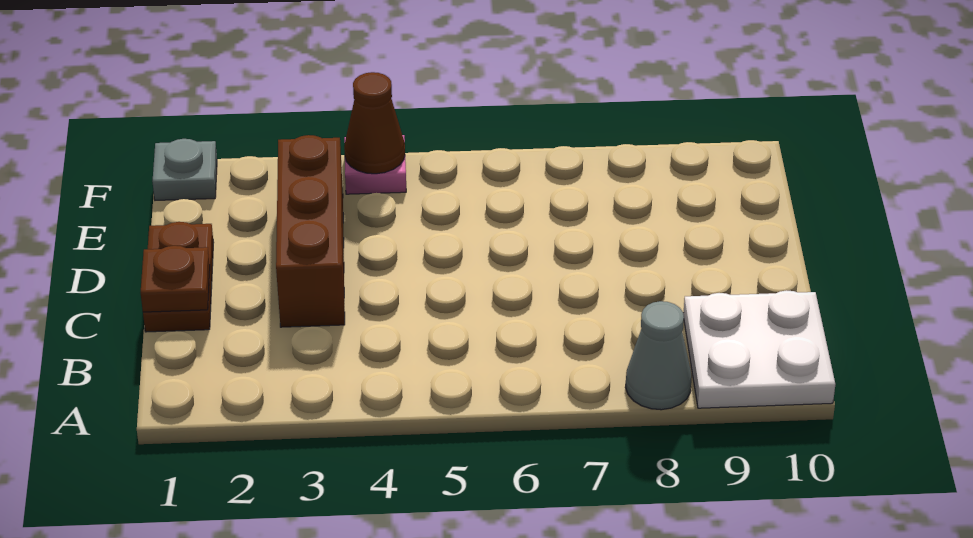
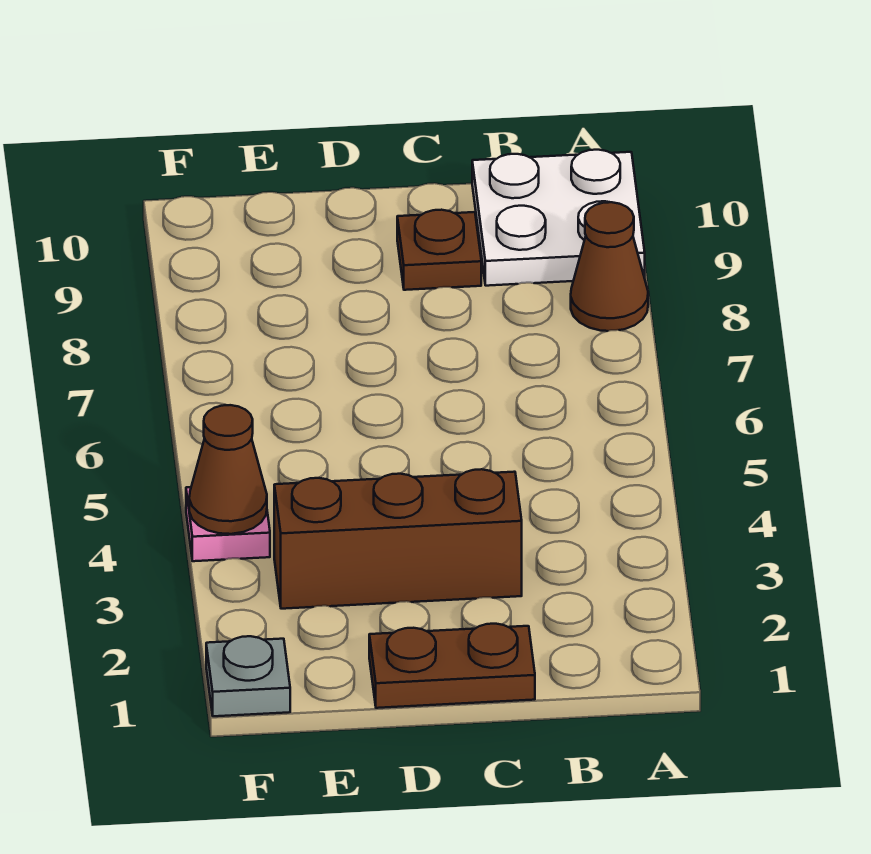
grey cone A8 level 1 -> brown cone A8 level 1
brown plate C1 level 2 -> brown plate C9 level 1

